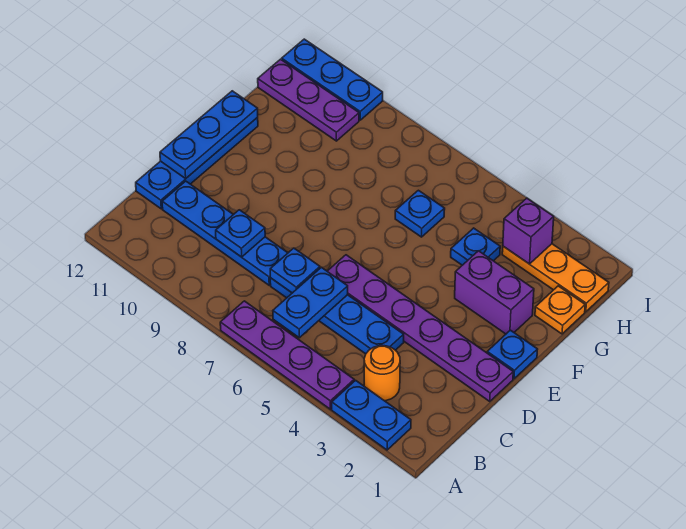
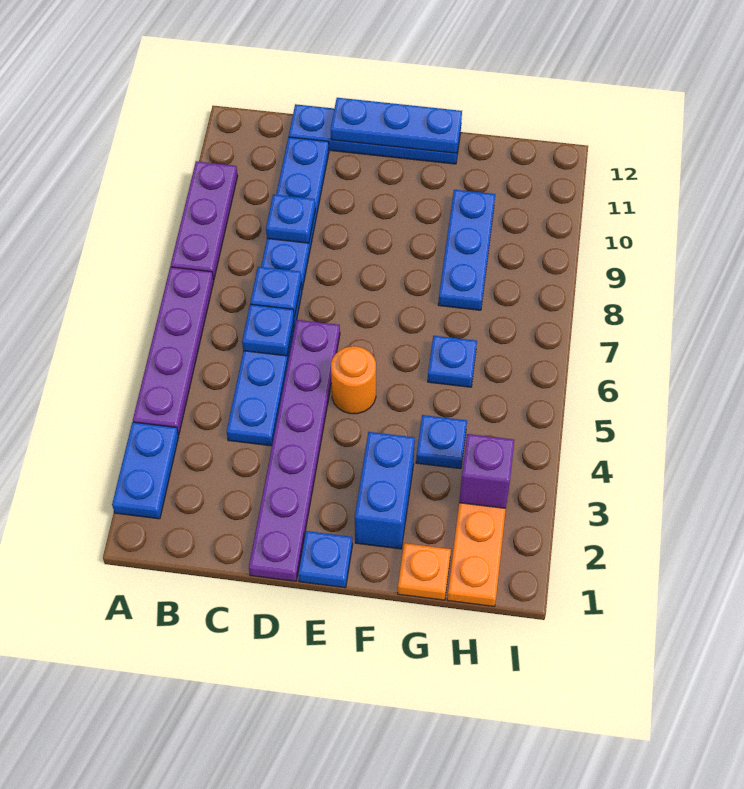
orange round brick B3 level 1 -> orange round brick E5 level 1
blue plate B6:C6 level 2 -> blue plate C6 level 2
purple brick F2:F3 level 1 -> blue brick F2:F3 level 1
purple plate H10:H12 level 1 -> purple plate A8:A10 level 1
blue plate I10:I12 level 1 -> blue plate G8:G10 level 1

